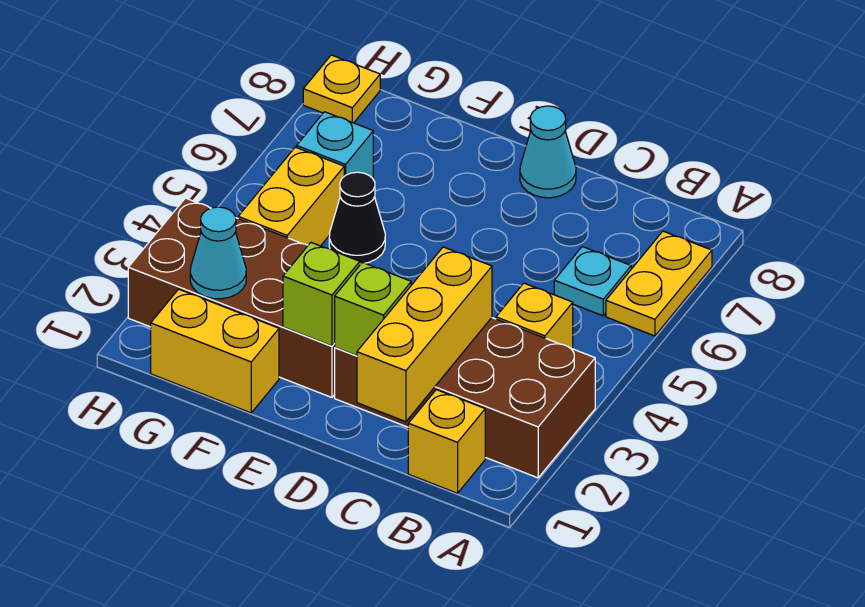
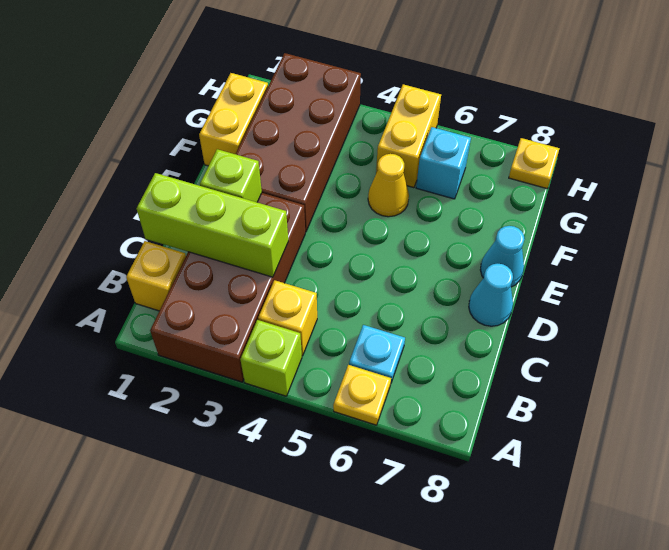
yellow plate A6:A7 level 1 -> yellow plate A6 level 1
yellow brick C1:C3 level 2 -> lime brick C1:C3 level 2
lime brick E2 level 2 -> lime brick A4 level 1
black cone F5 level 1 -> yellow cone F5 level 1
cyan cone G2 level 2 -> cyan cone E8 level 1
yellow brick G4:G5 level 1 -> yellow brick G5:H5 level 1

